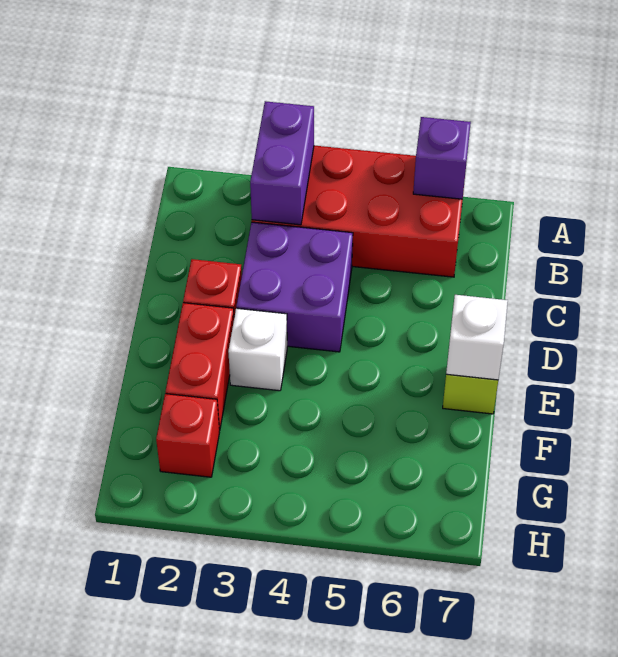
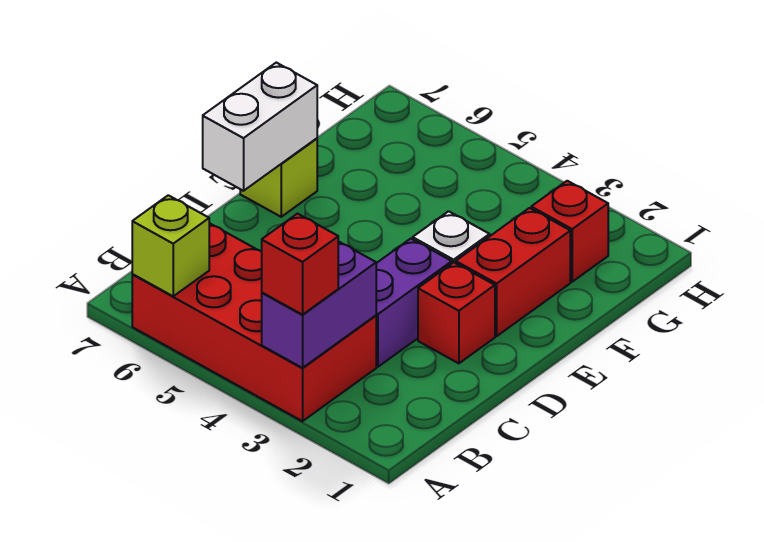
none -> red brick A3 level 3
purple brick A6 level 2 -> lime brick A6 level 2
purple brick C3:D4 level 1 -> purple brick C3:D3 level 1
white brick E7 level 2 -> white brick D7:E7 level 2

